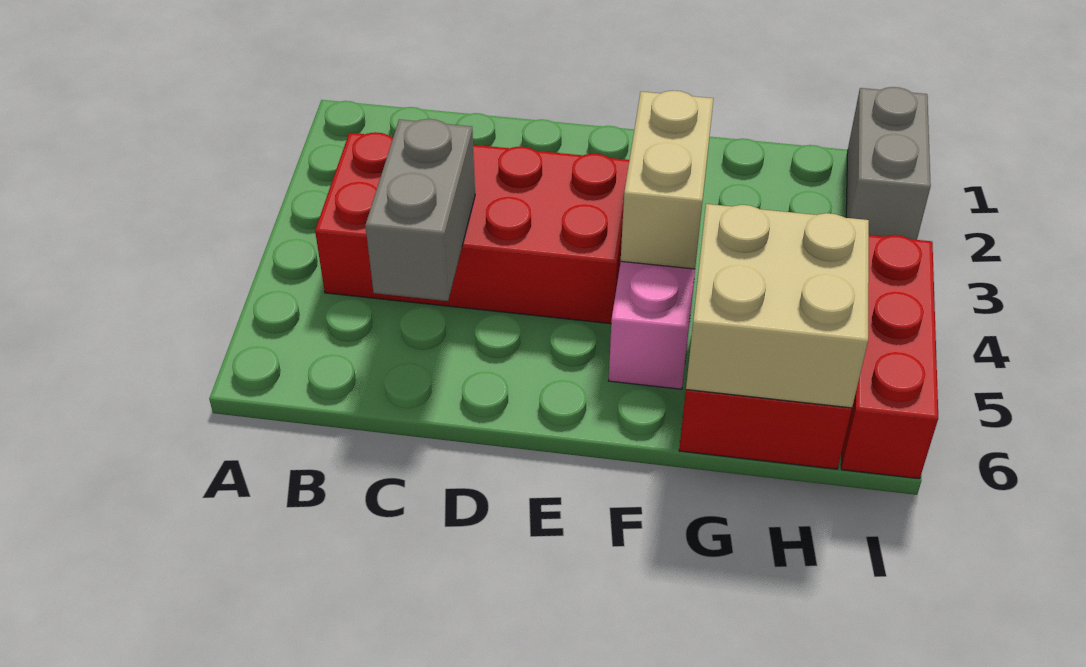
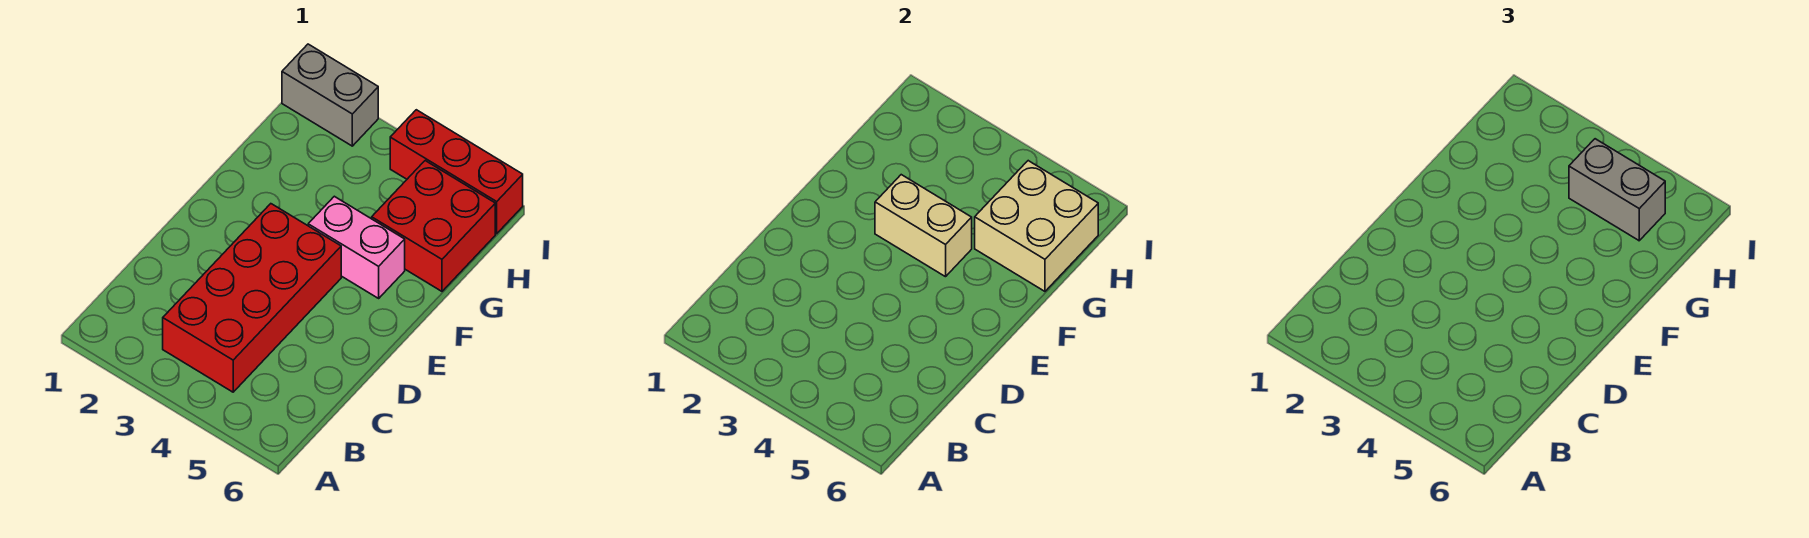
grey brick C4:C5 level 2 -> grey brick H4:H5 level 3

